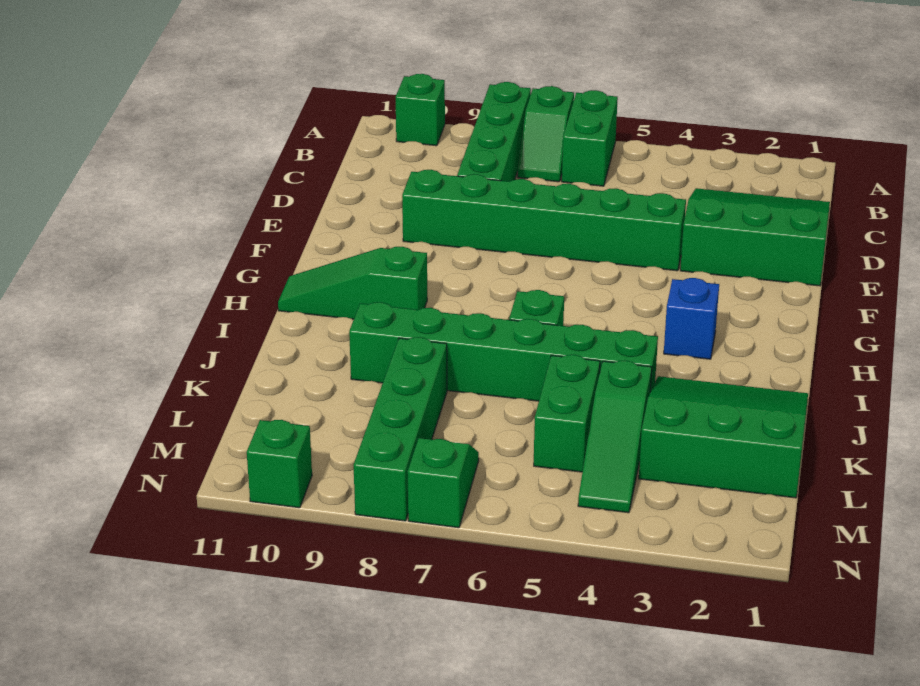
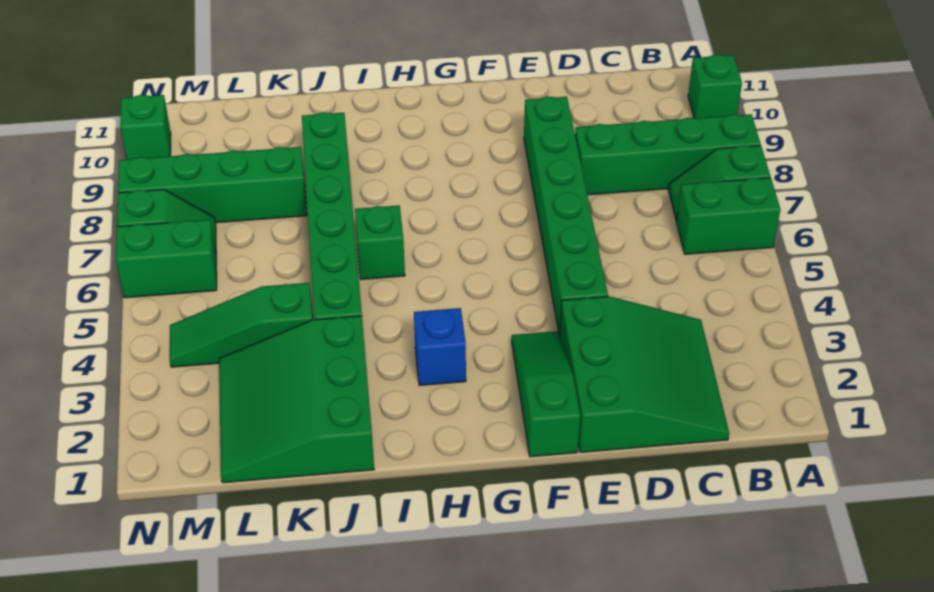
green slope H9:H11 level 1 top 9 -> green slope F1:F3 level 1 top 1
green slope J1:L3 level 1 top L -> green slope J1:L3 level 1 top J
green brick K5:L5 level 1 -> green brick M6:N6 level 1

